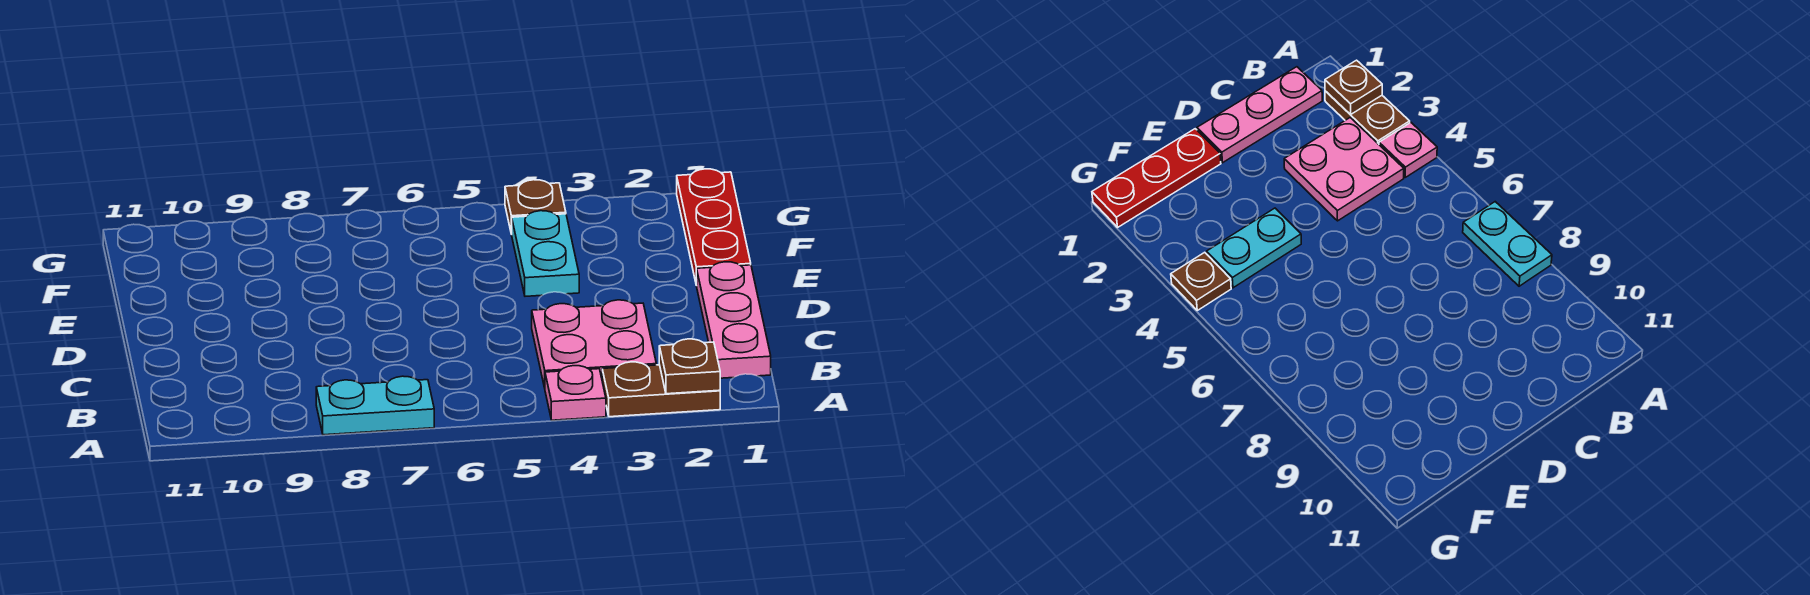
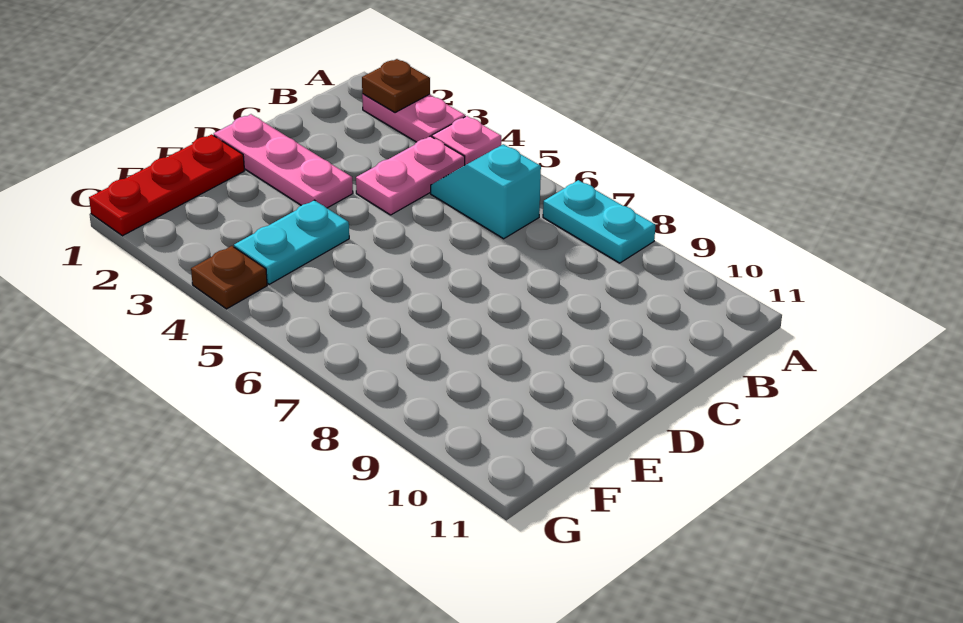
brown plate A2:A3 level 1 -> pink plate A2:A3 level 1
pink plate B1:D1 level 1 -> pink plate D1:D3 level 1
pink plate B3:C4 level 1 -> pink plate B4:C4 level 1
none -> cyan slope B5:B6 level 1 top 6

